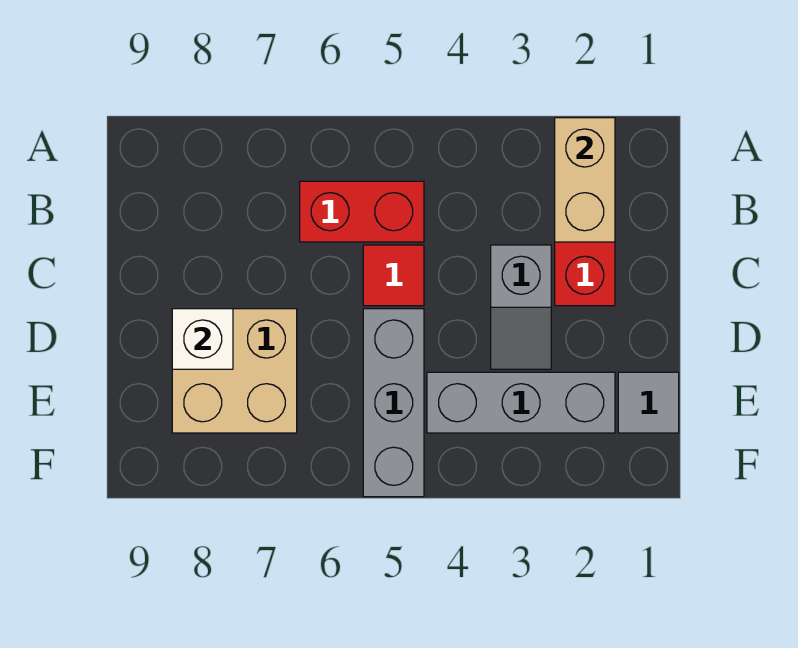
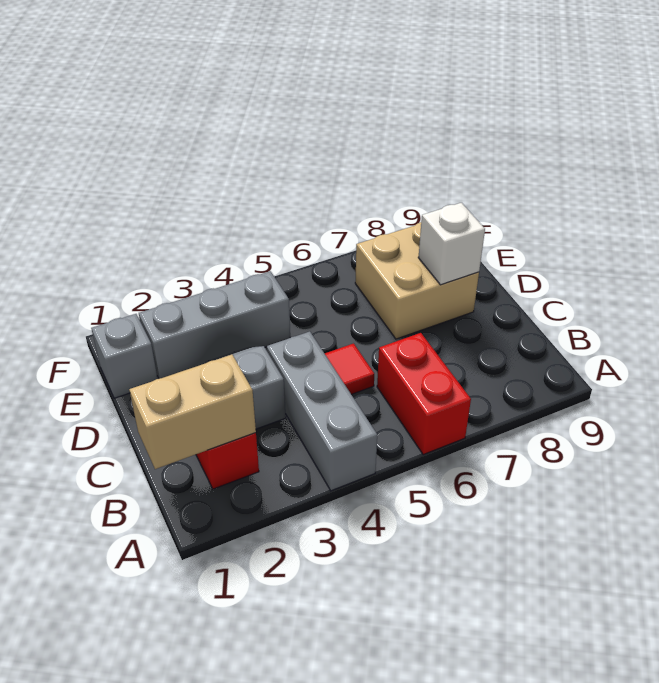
tan brick A2:B2 level 2 -> tan brick B1:B2 level 2
red brick B5:B6 level 1 -> red brick A6:B6 level 1
grey brick D5:F5 level 1 -> grey brick A4:C4 level 1
grey tile E1 level 1 -> grey brick E1 level 1

